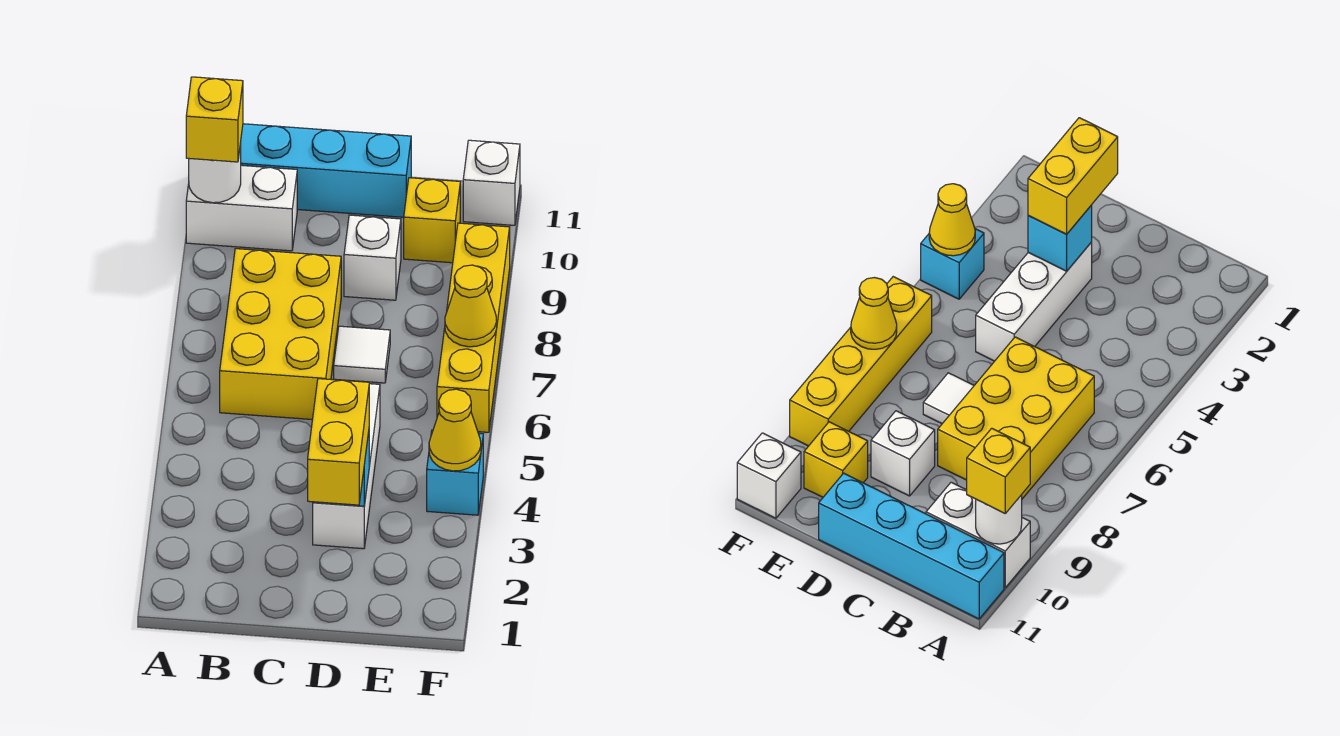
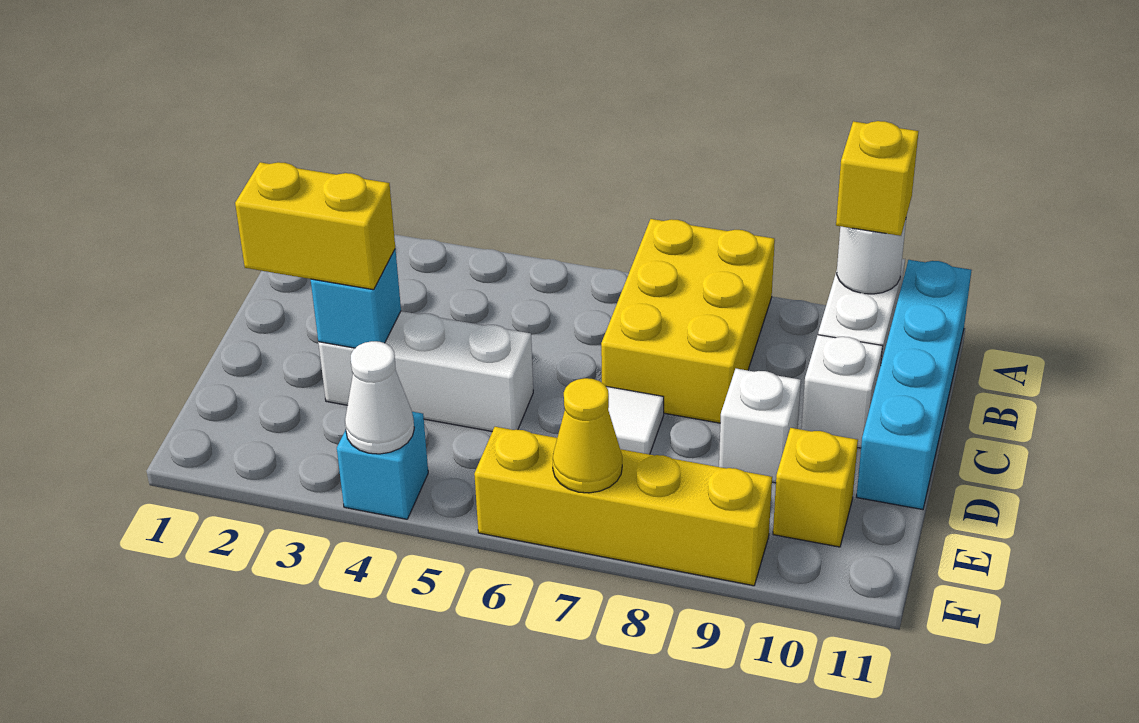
yellow brick B6:C8 level 1 -> yellow brick A7:C8 level 1
yellow cone F4 level 2 -> white cone F4 level 2
white brick F11 level 1 -> white brick C10 level 1

